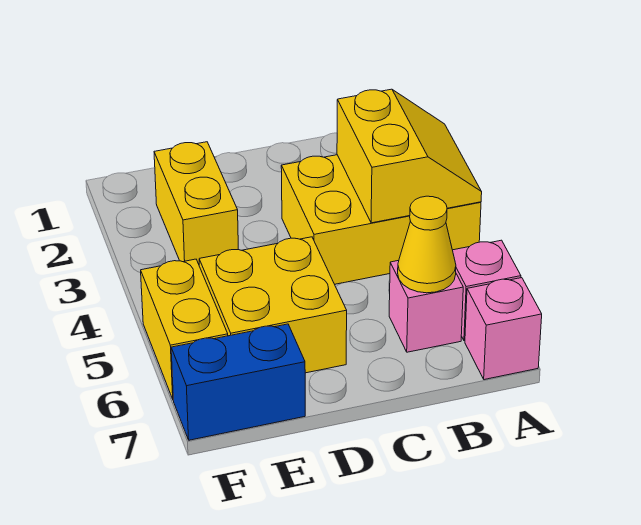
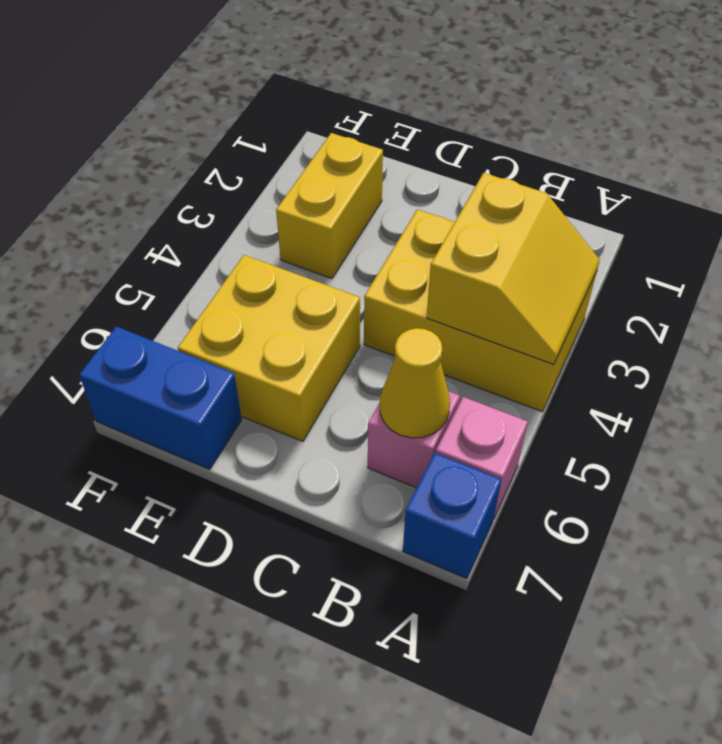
pink brick A7 level 1 -> blue brick A7 level 1
yellow brick F5:F6 level 1 -> none

